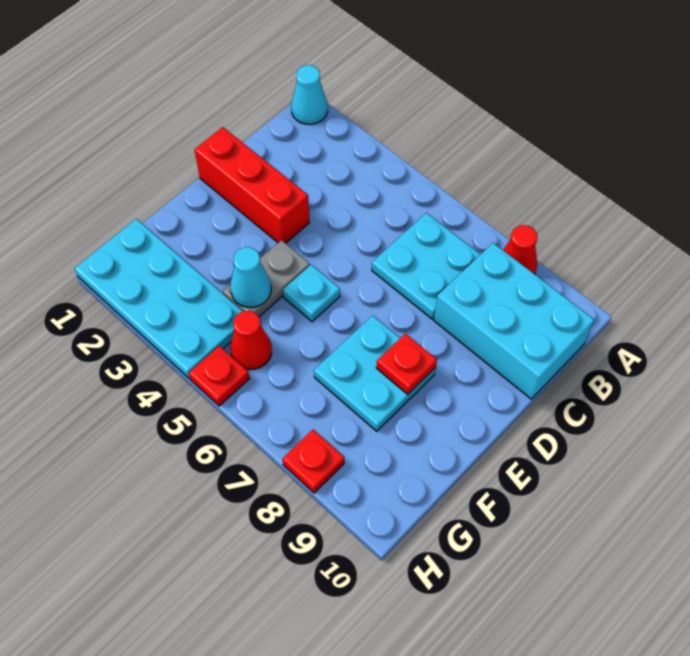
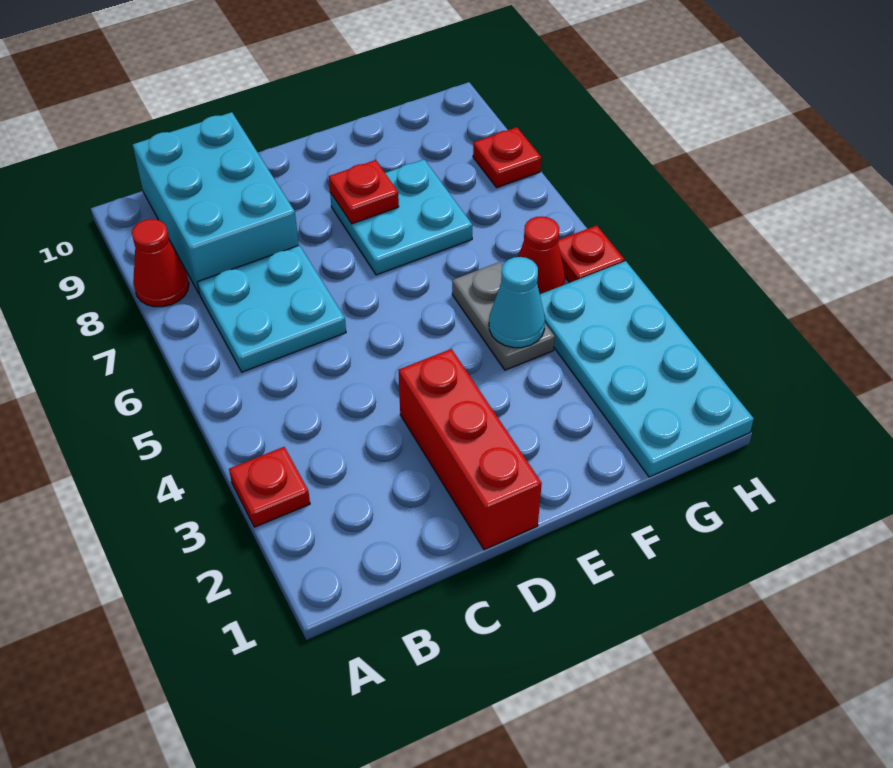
cyan cone A1 level 1 -> none
none -> red plate A3 level 1
grey plate E4:F4 level 1 -> grey plate F4:F5 level 1
cyan plate E5 level 1 -> none

